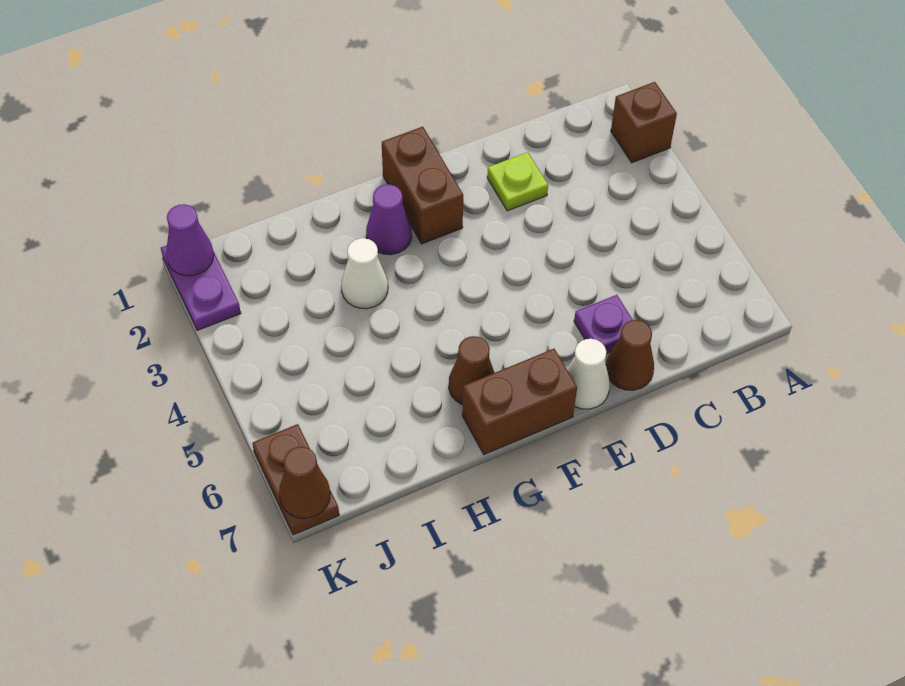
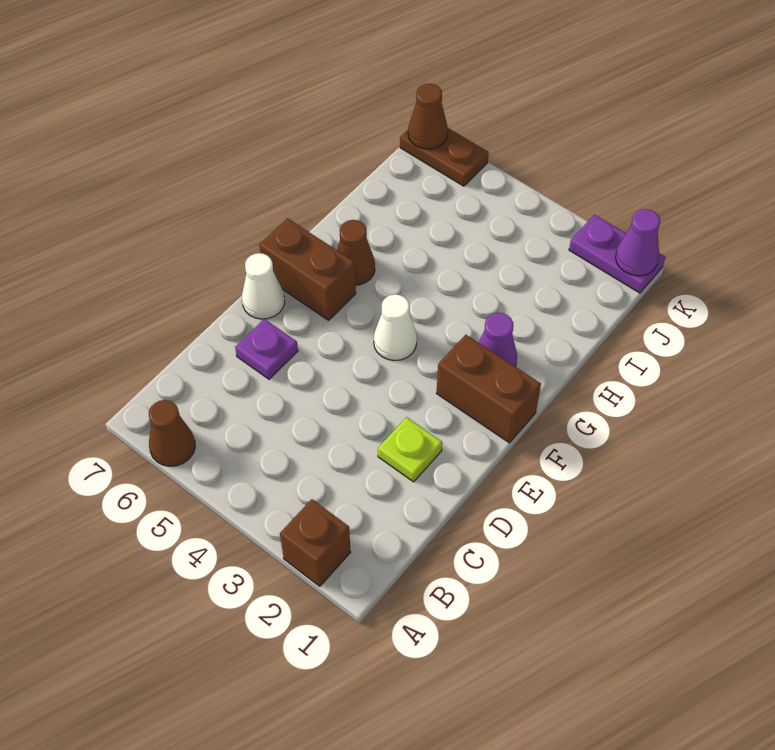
brown cone D7 level 1 -> brown cone A6 level 1
brown brick F7:G7 level 1 -> brown brick F6:F7 level 1
white cone H3 level 1 -> white cone F4 level 1

